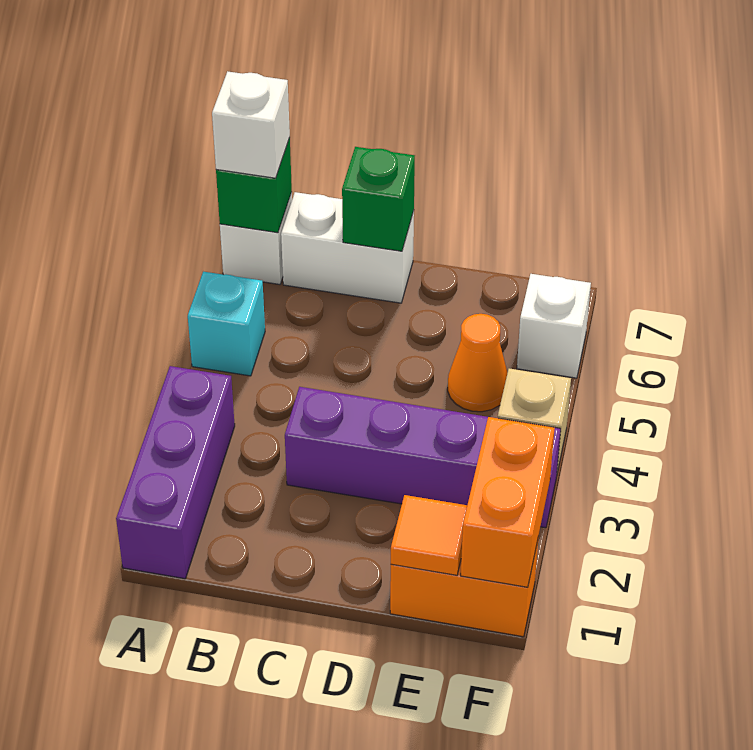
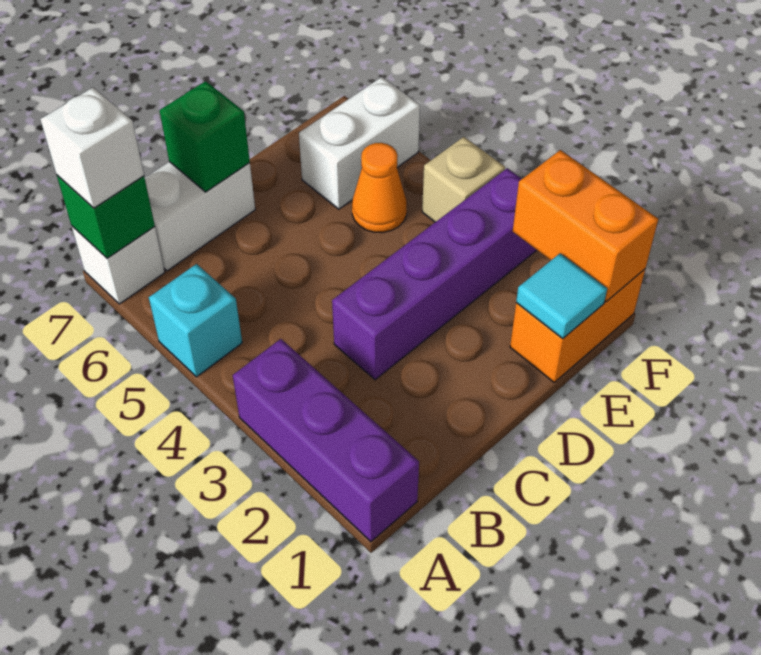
orange tile E1 level 2 -> cyan tile E1 level 2
white brick F6 level 1 -> white brick E6:F6 level 1

